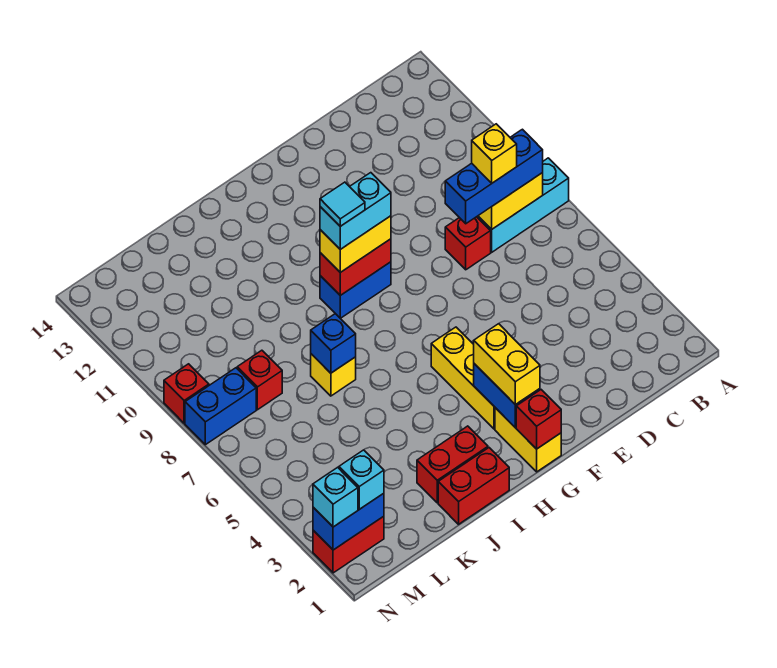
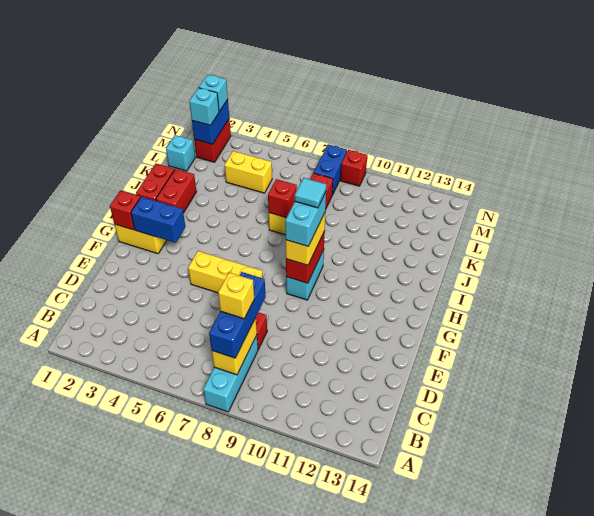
yellow brick G2:G3 level 3 -> yellow brick L4:L5 level 1
yellow brick G3:G5 level 1 -> yellow brick F5:F7 level 1
blue brick G9:H9 level 1 -> cyan brick G9:H9 level 1
blue brick J7 level 2 -> red brick J7 level 2
none -> cyan brick L1 level 1

